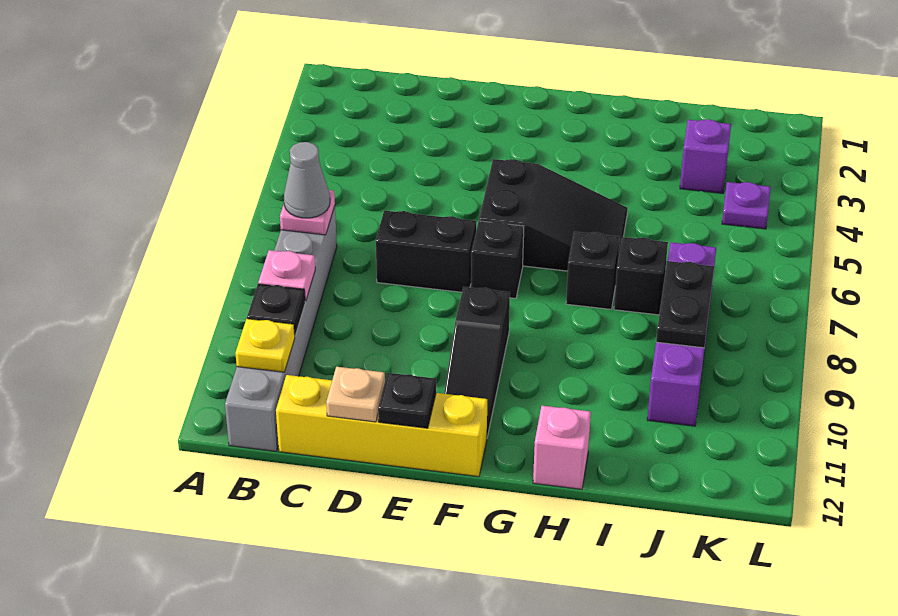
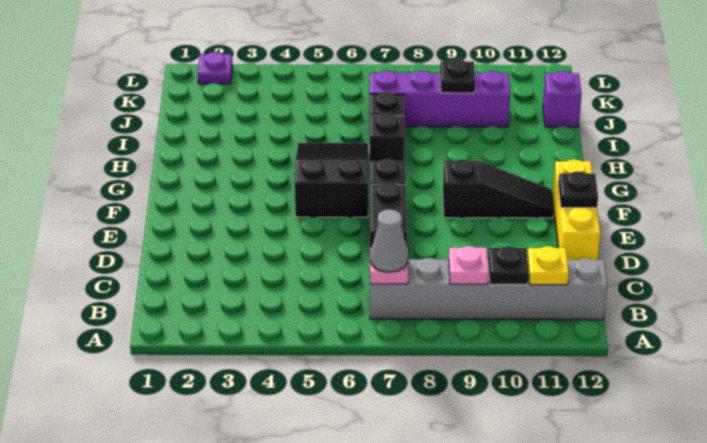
yellow brick C12:F12 level 1 -> yellow brick D12:F12 level 1
tan plate D12 level 2 -> none
pink brick H12 level 1 -> none
purple brick J3 level 1 -> purple brick J12 level 1
black plate J8:J9 level 2 -> black plate J9 level 2
purple plate K4 level 1 -> purple plate L2 level 1

